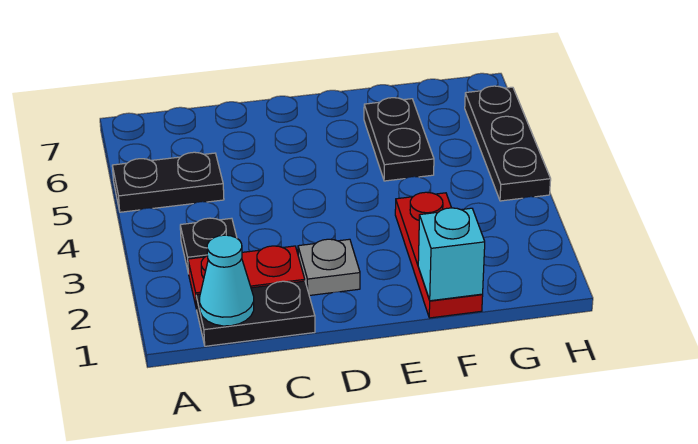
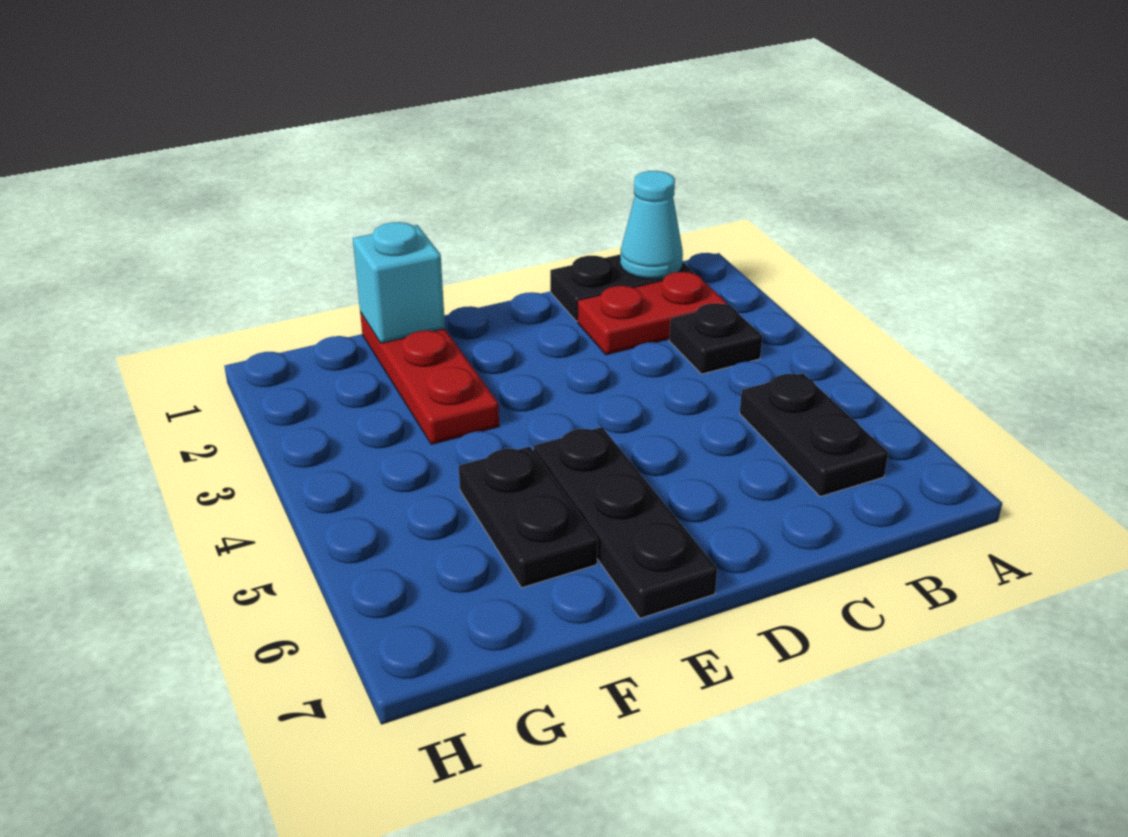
black plate A5:B5 level 1 -> black plate B5:B6 level 1
grey plate D2 level 1 -> none
black plate H4:H6 level 1 -> black plate E5:E7 level 1

